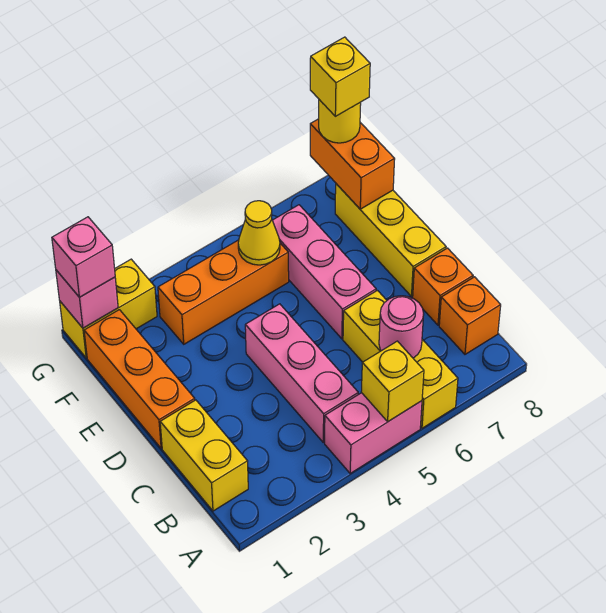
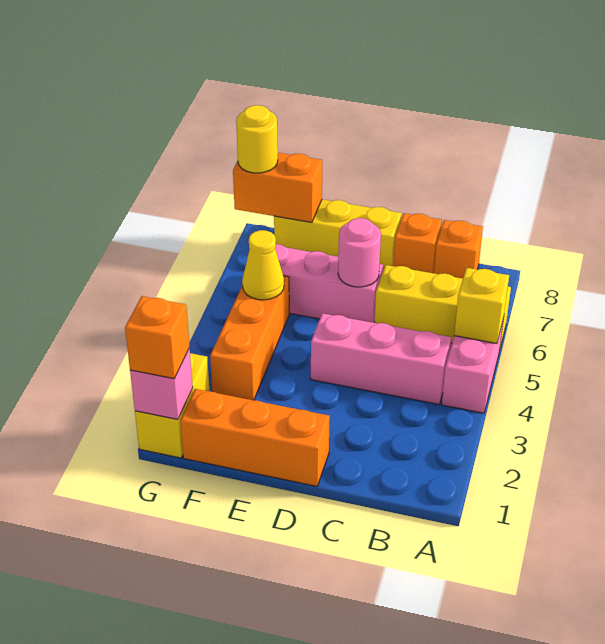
yellow brick B1:C1 level 1 -> none
pink round brick B6 level 2 -> pink round brick D6 level 2
pink brick G1 level 3 -> orange brick G1 level 3
yellow brick G8 level 4 -> none

